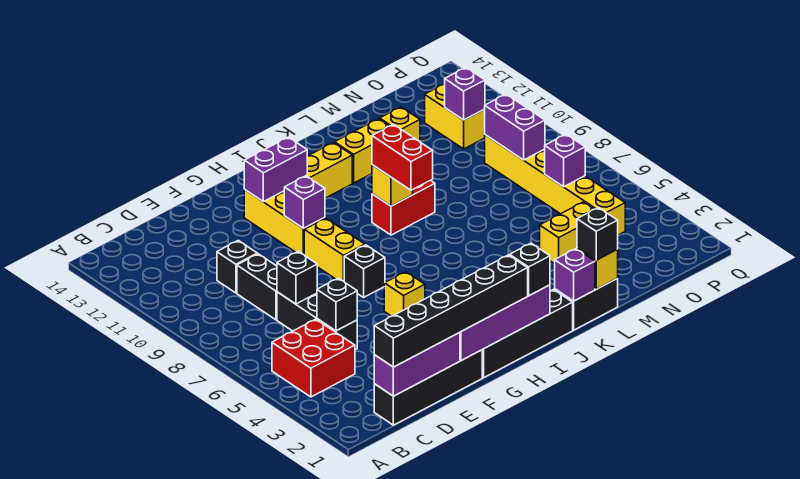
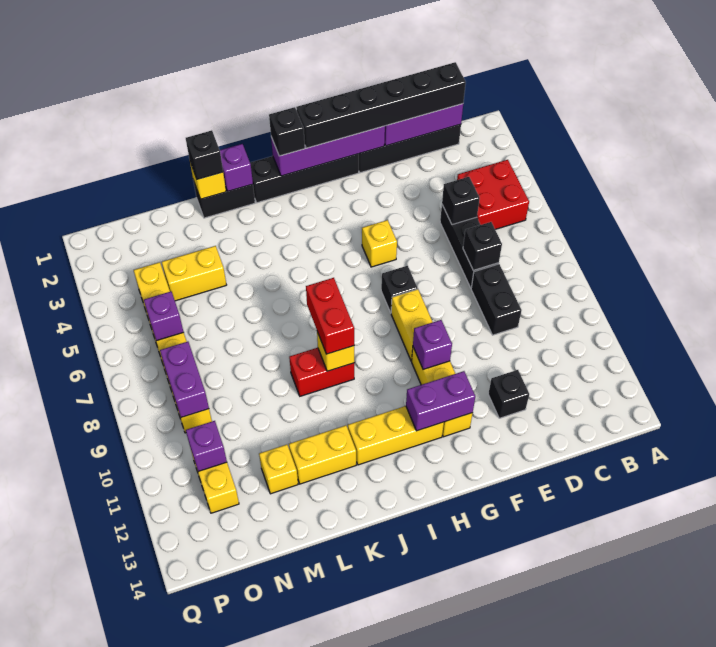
black brick D10 level 1 -> black brick E12 level 1

